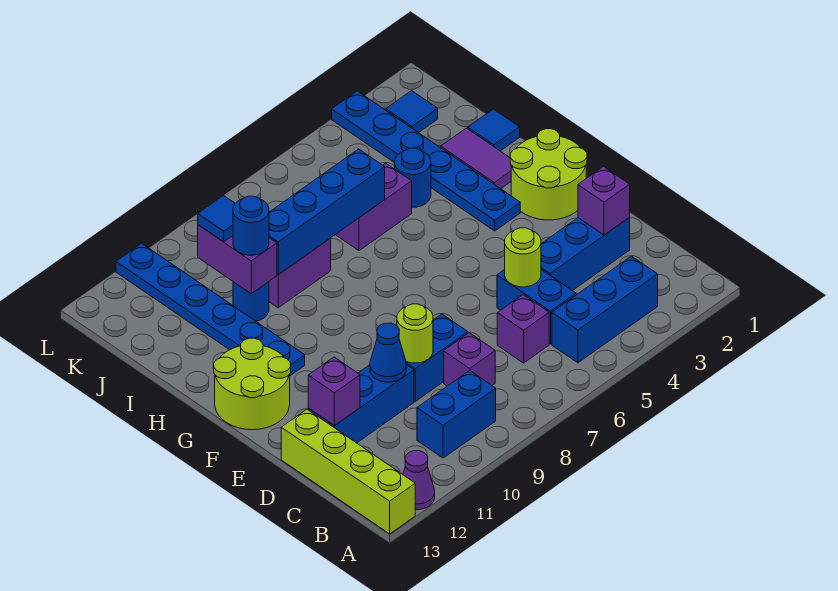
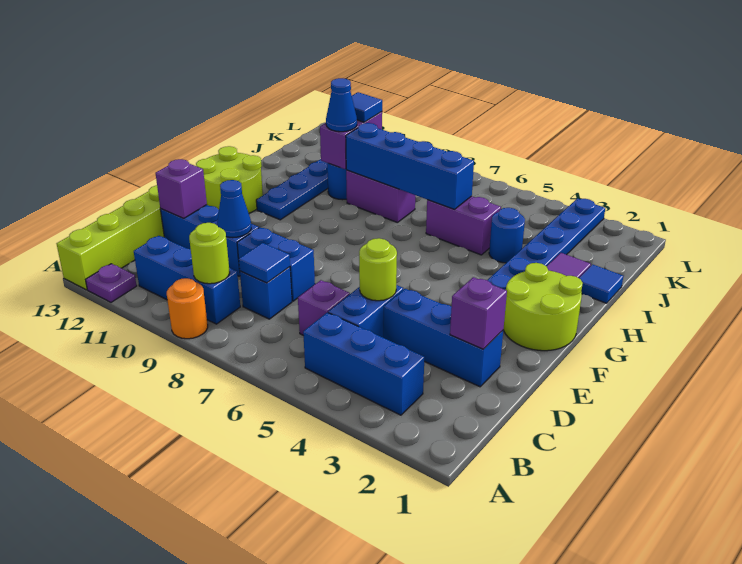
none -> orange round brick A9 level 1
purple cone A12 level 1 -> purple plate A12 level 1
blue brick B9:B10 level 1 -> blue brick B9:B11 level 1
purple brick C8 level 1 -> blue brick C8 level 1
lime round brick D9 level 2 -> lime round brick B9 level 2
blue round brick I10 level 3 -> blue cone I10 level 3
blue tile K2 level 1 -> blue tile C8 level 2

